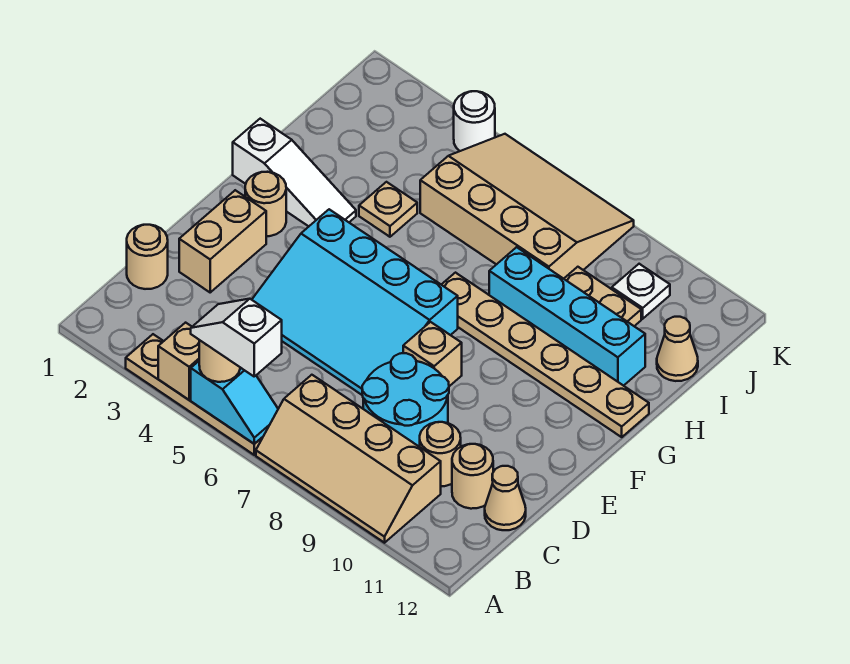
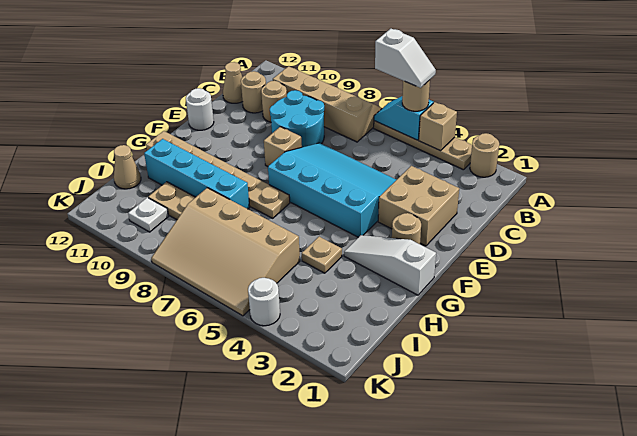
tan round brick C1 level 1 -> tan round brick A2 level 1
tan brick D2:E2 level 1 -> tan brick D2:E3 level 1
none -> white round brick E12 level 1

